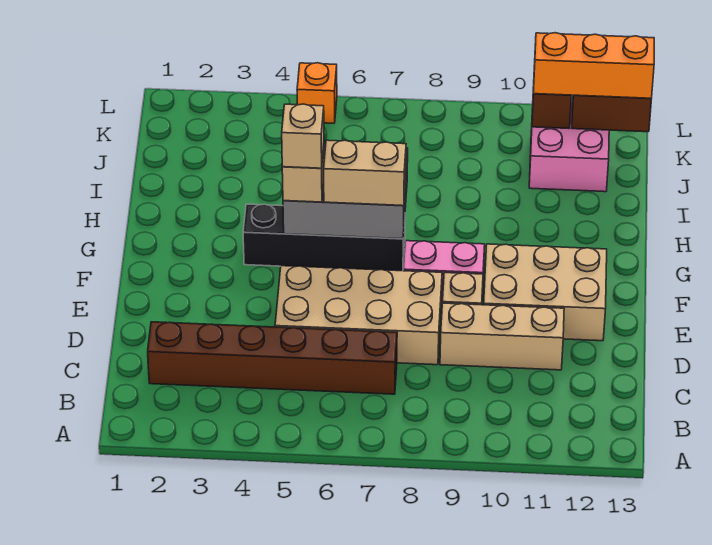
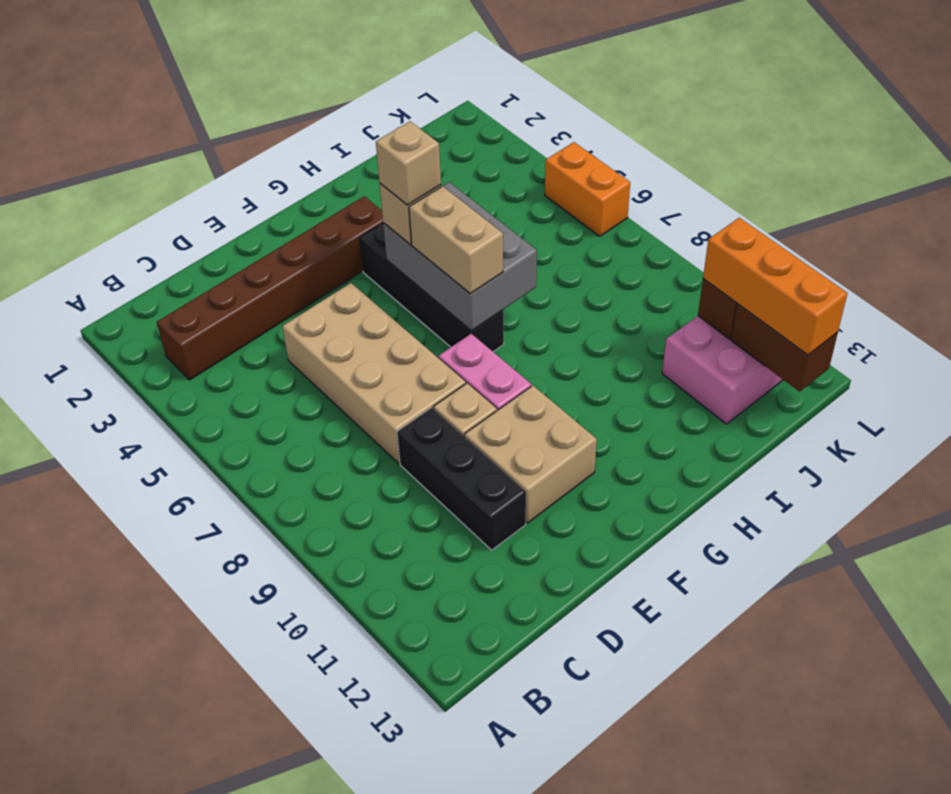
brown brick C2:C7 level 1 -> brown brick B3:G3 level 1
tan brick D9:D11 level 1 -> black brick D9:D11 level 1
tan brick E10:F12 level 1 -> tan brick E10:F11 level 1
orange brick L5 level 1 -> orange brick L5:L6 level 1

